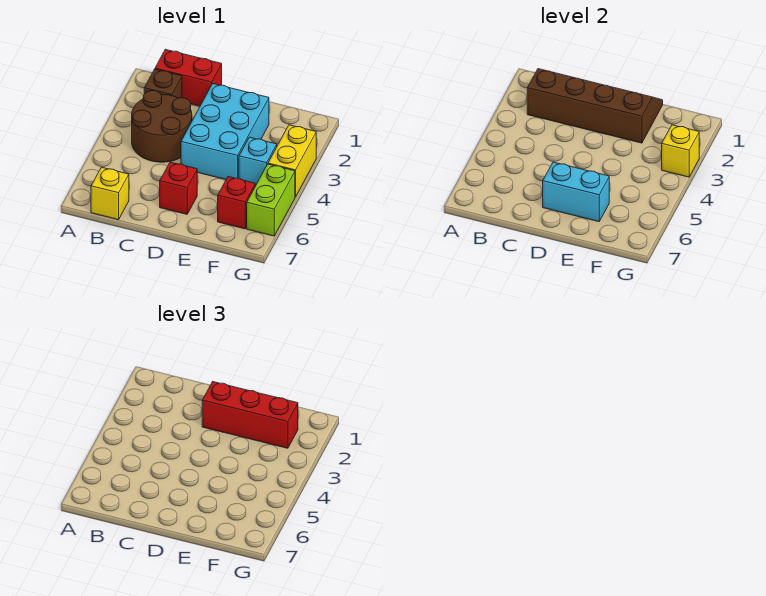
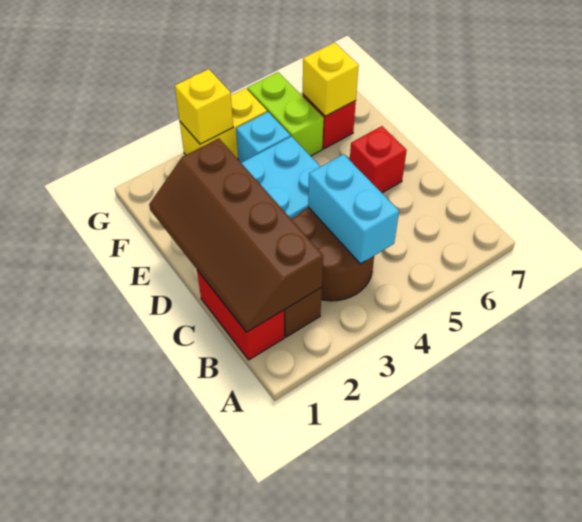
yellow brick B7 level 1 -> yellow brick F6 level 2
red brick D2:F2 level 3 -> none
cyan brick D6:E6 level 2 -> cyan brick B4:C4 level 2
lime brick G5:G6 level 1 -> lime brick F5:G5 level 1

